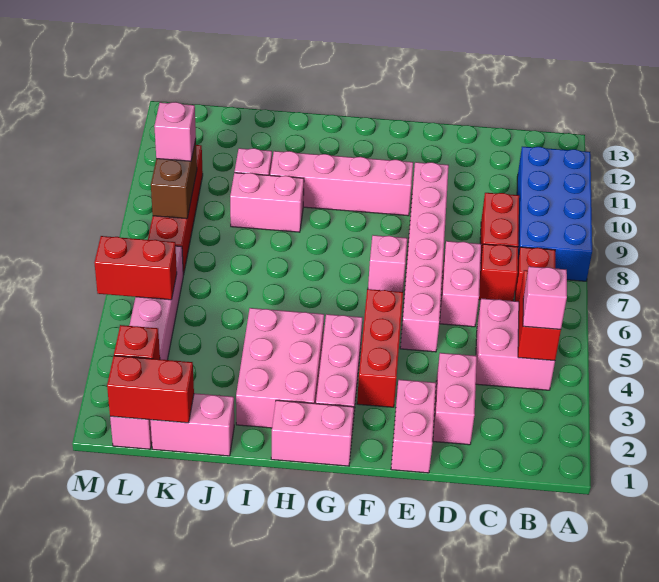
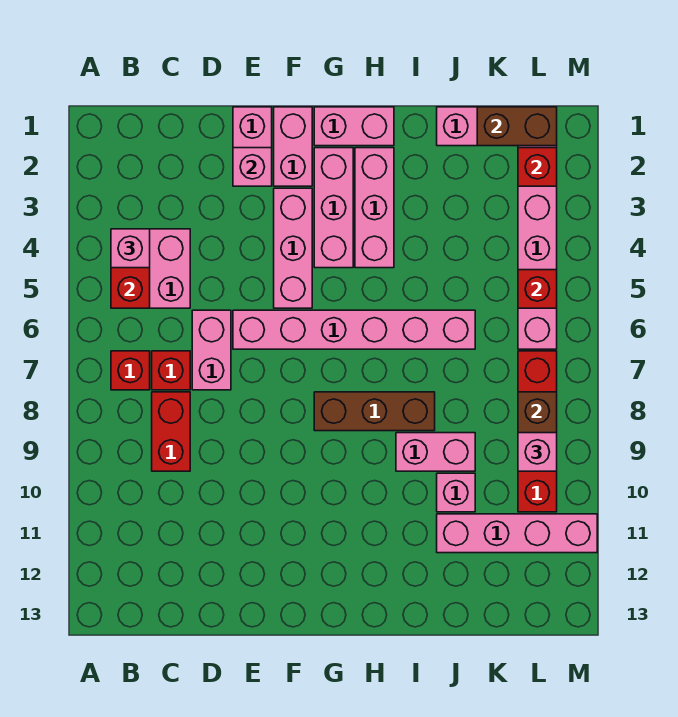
blue brick A8:B11 level 1 -> none
pink brick D2:D3 level 1 -> pink brick F1:F2 level 1
pink brick E5:E10 level 1 -> pink brick E6:J6 level 1
red brick F3:F5 level 1 -> pink brick F3:F5 level 1
pink brick F7 level 1 -> pink brick E2 level 2
pink brick F10:I10 level 1 -> pink brick J11:M11 level 1
none -> brown brick G8:I8 level 1
pink brick H2:I4 level 1 -> pink brick H2:H4 level 1
red brick K1:L1 level 2 -> brown brick K1:L1 level 2
red brick L5:M5 level 2 -> red brick L5 level 2

